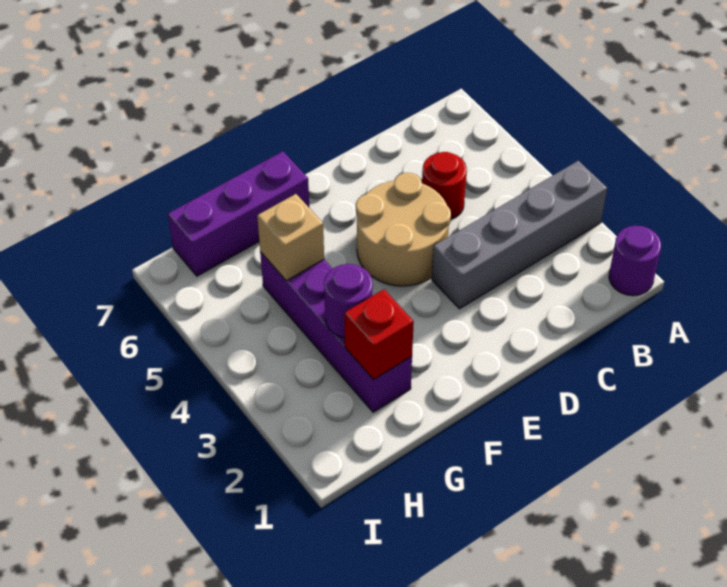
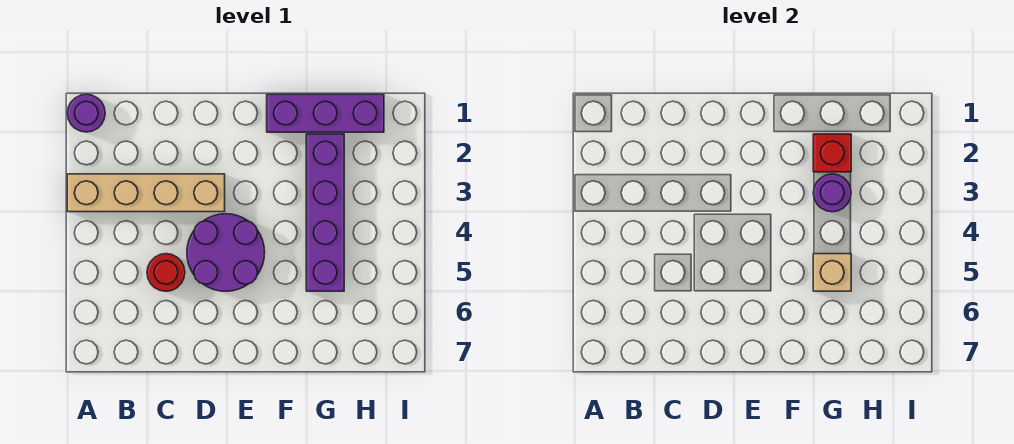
grey brick A3:D3 level 1 -> tan brick A3:D3 level 1
tan round brick D4:E5 level 1 -> purple round brick D4:E5 level 1
purple brick F7:H7 level 1 -> purple brick F1:H1 level 1

